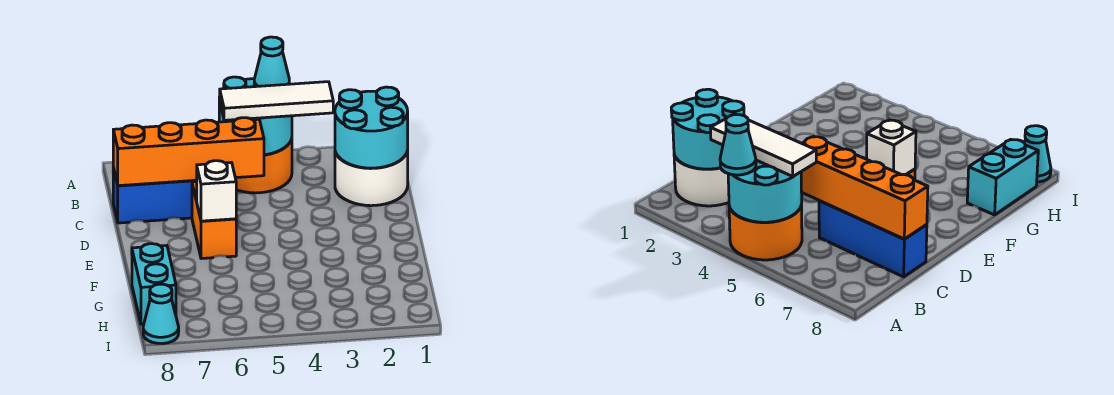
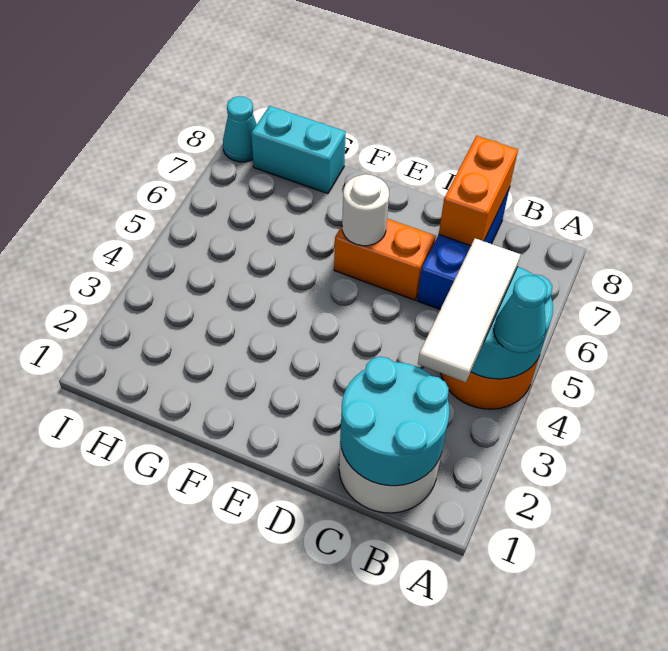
orange brick C5:C8 level 2 -> orange brick C7:C8 level 2
white brick E6 level 2 -> white round brick E6 level 2

